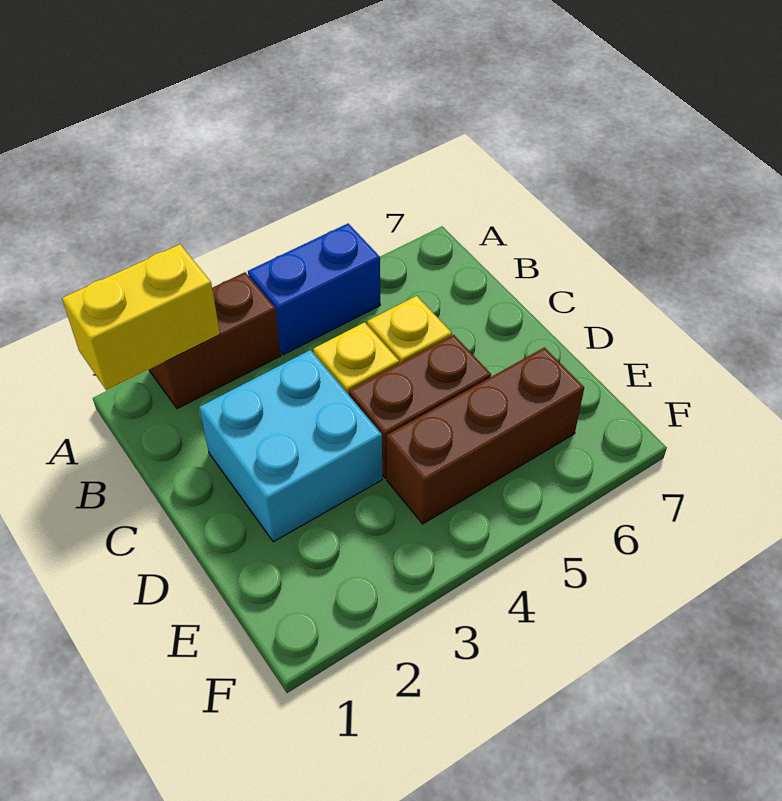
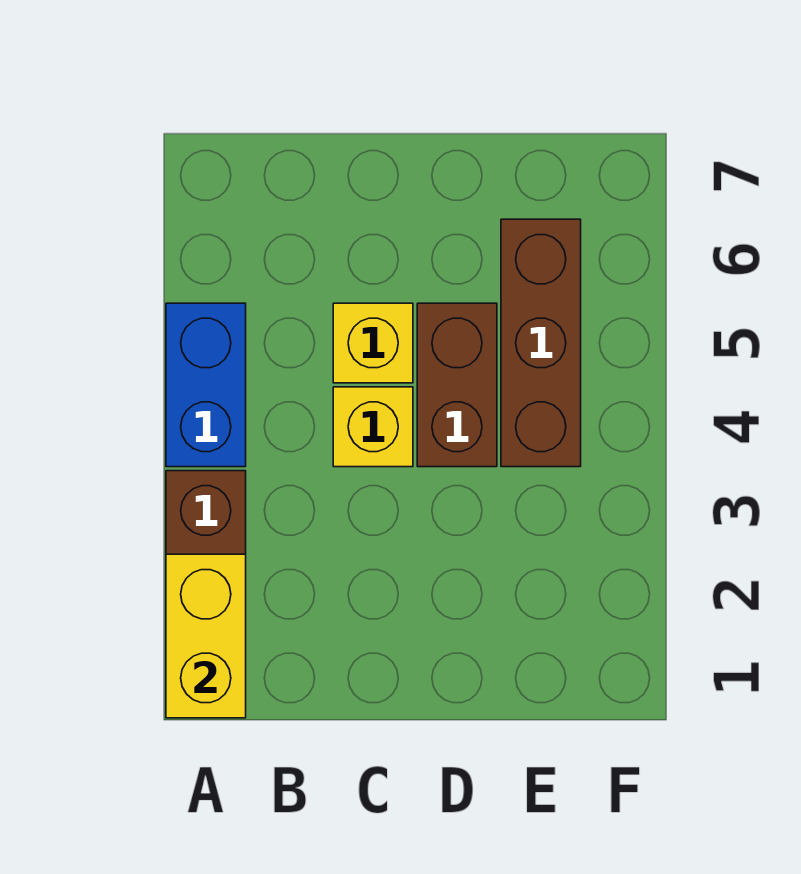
cyan brick C2:D3 level 1 -> none

